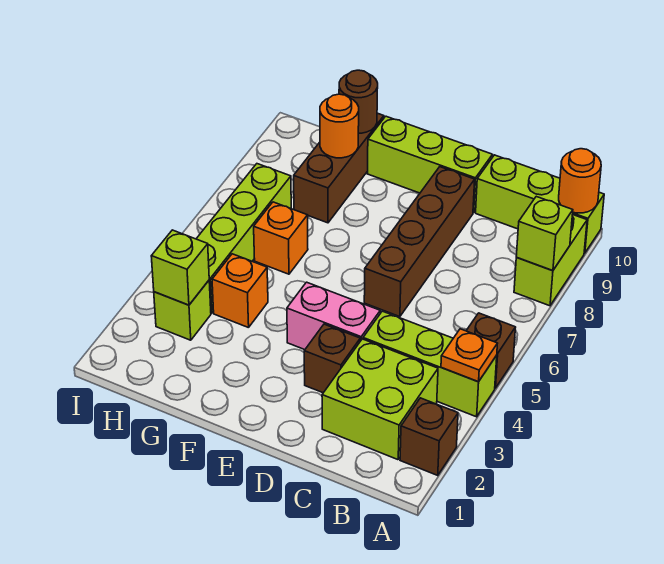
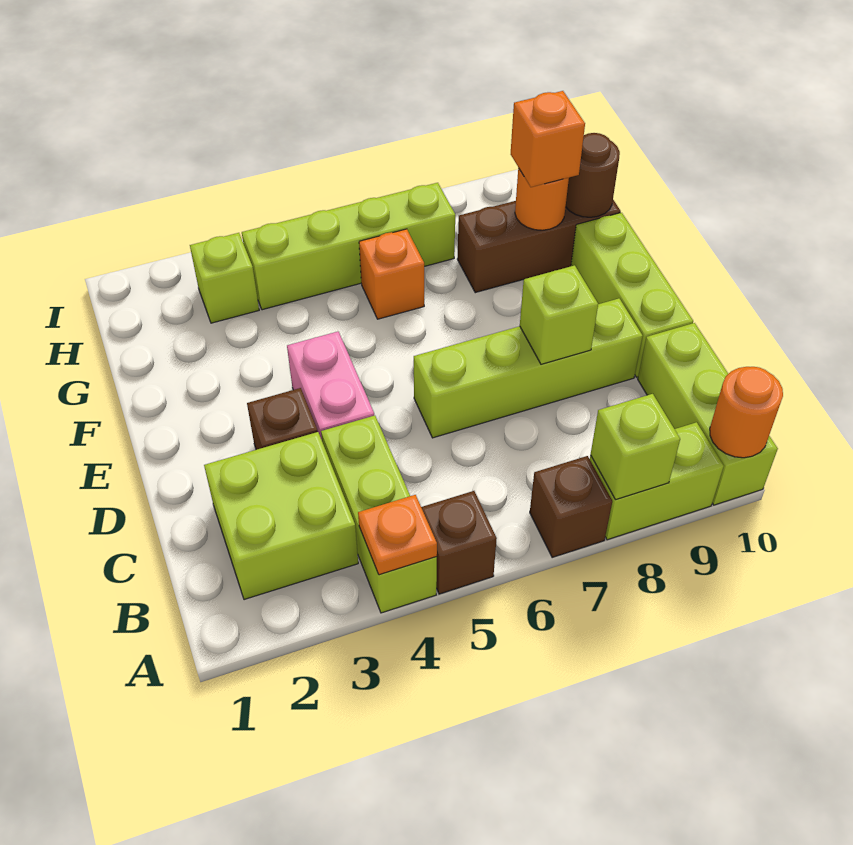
brown brick A2 level 1 -> brown brick A7 level 1
brown brick D6:D9 level 1 -> lime brick D6:D9 level 1
orange brick G4 level 1 -> orange brick G9 level 3
lime brick H3 level 2 -> lime brick D8 level 2

